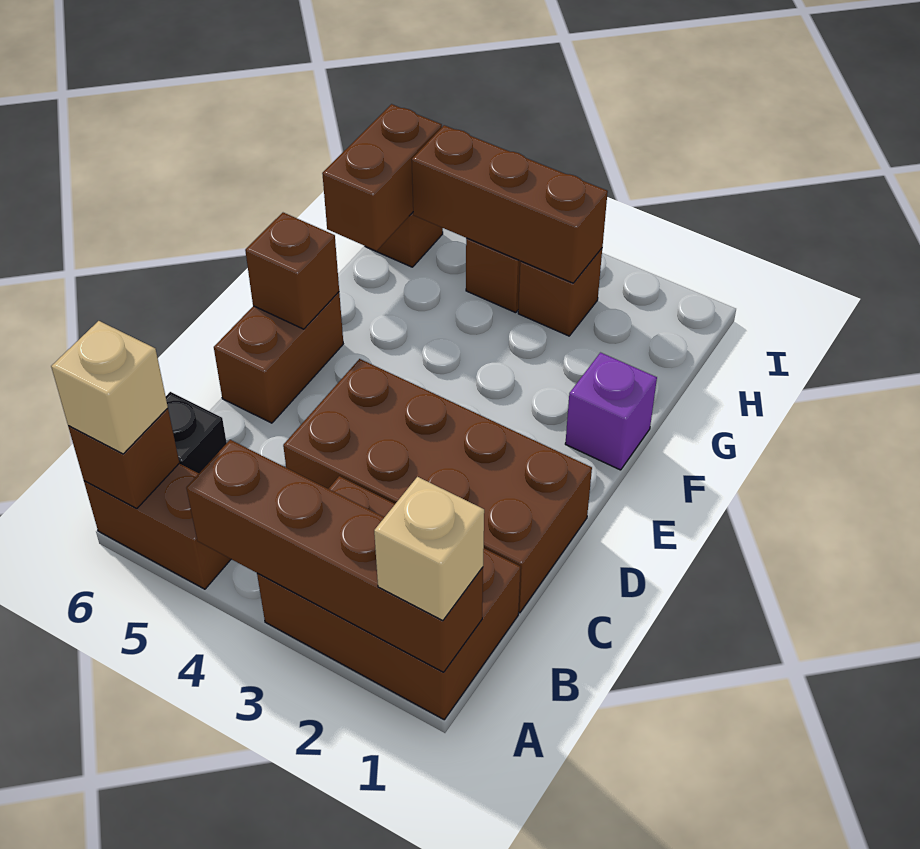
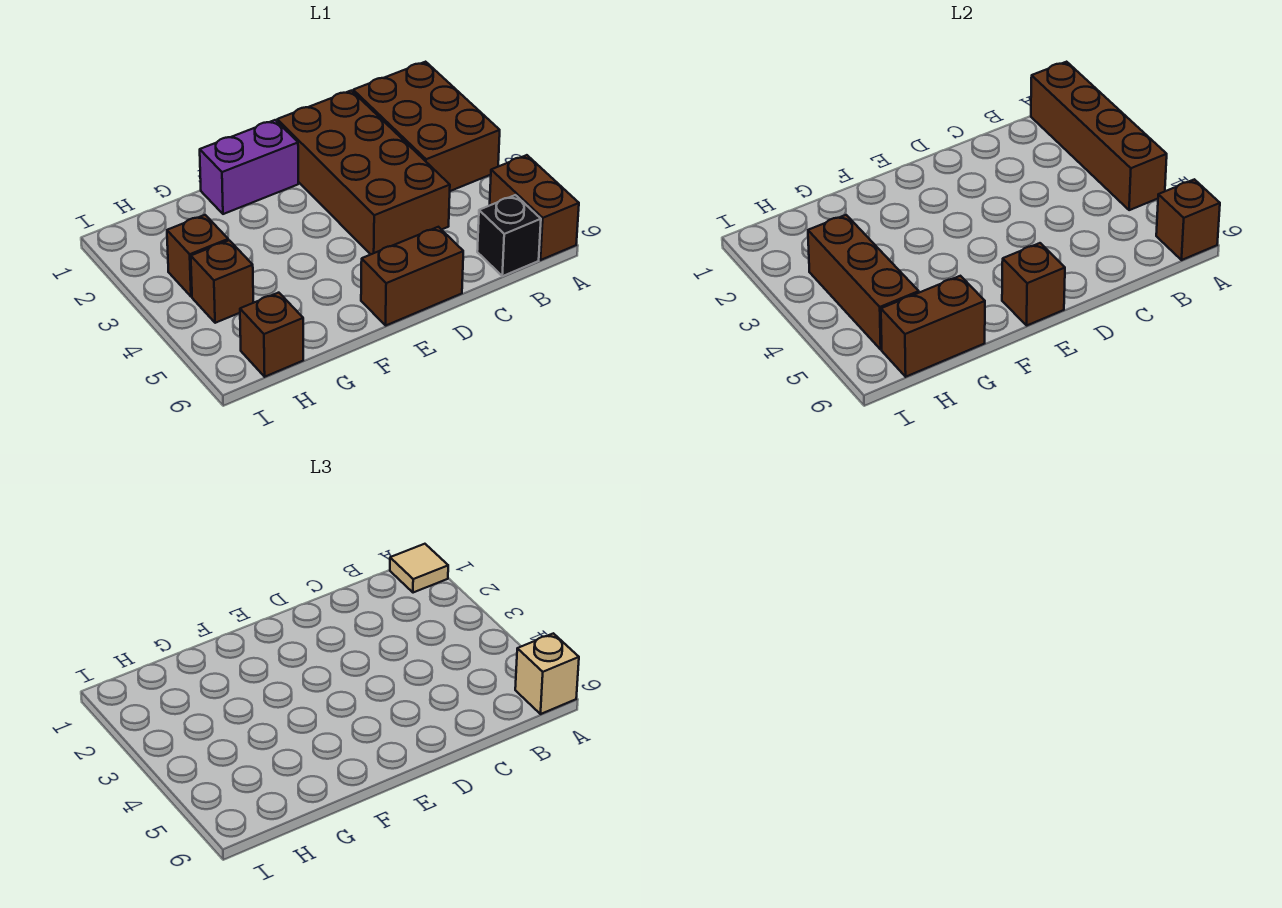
tan brick A1 level 3 -> tan tile A1 level 3
purple brick F1 level 1 -> purple brick E1:F1 level 1

